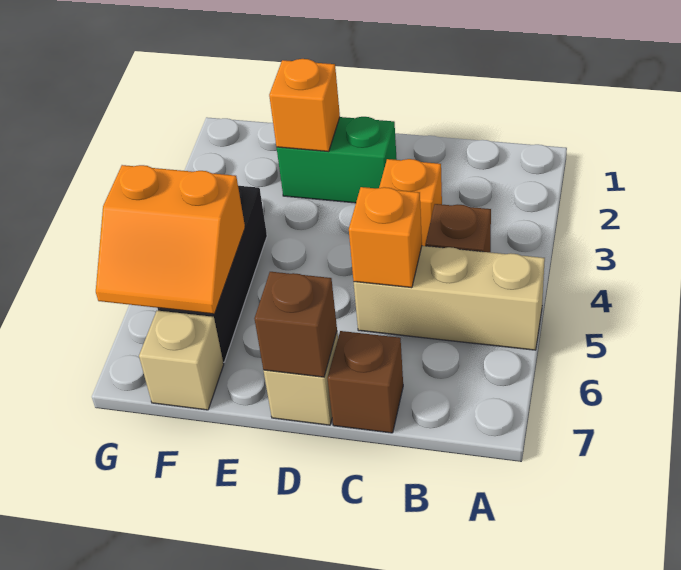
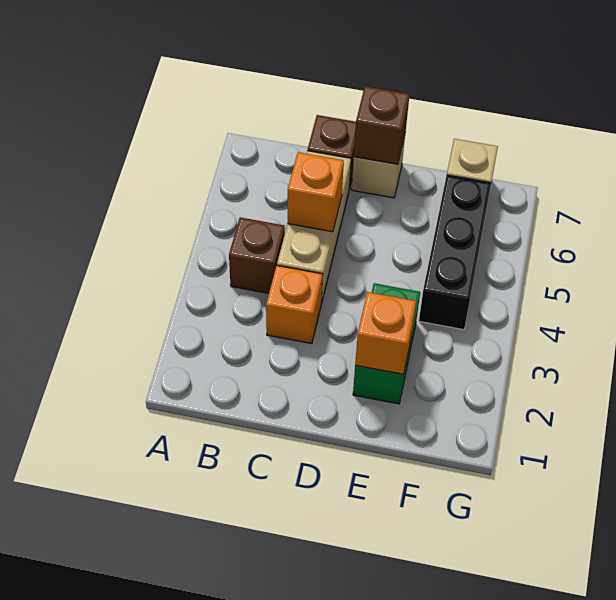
tan brick A5:C5 level 1 -> tan brick C4:C6 level 1
green brick D2:E2 level 1 -> green brick E2:E3 level 1
orange slope F5:G6 level 2 top 5 -> none

